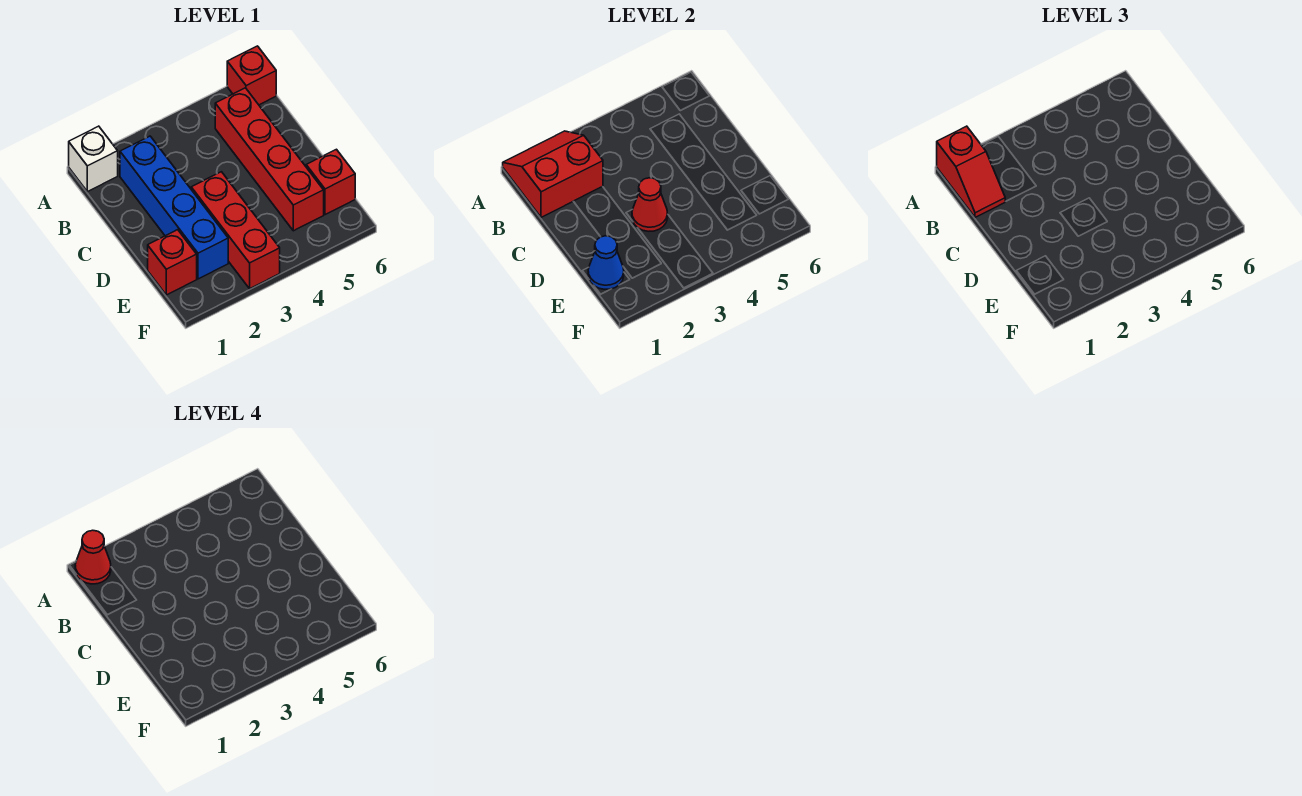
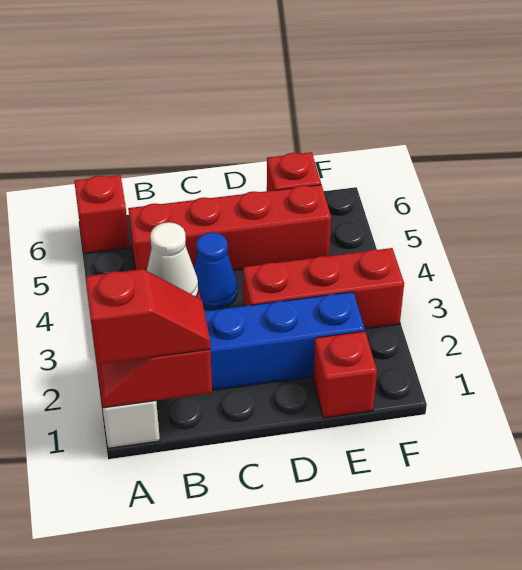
red cone A1 level 4 -> none
none -> white cone B2 level 3
red cone D3 level 2 -> none
blue cone E1 level 2 -> blue cone C4 level 1

